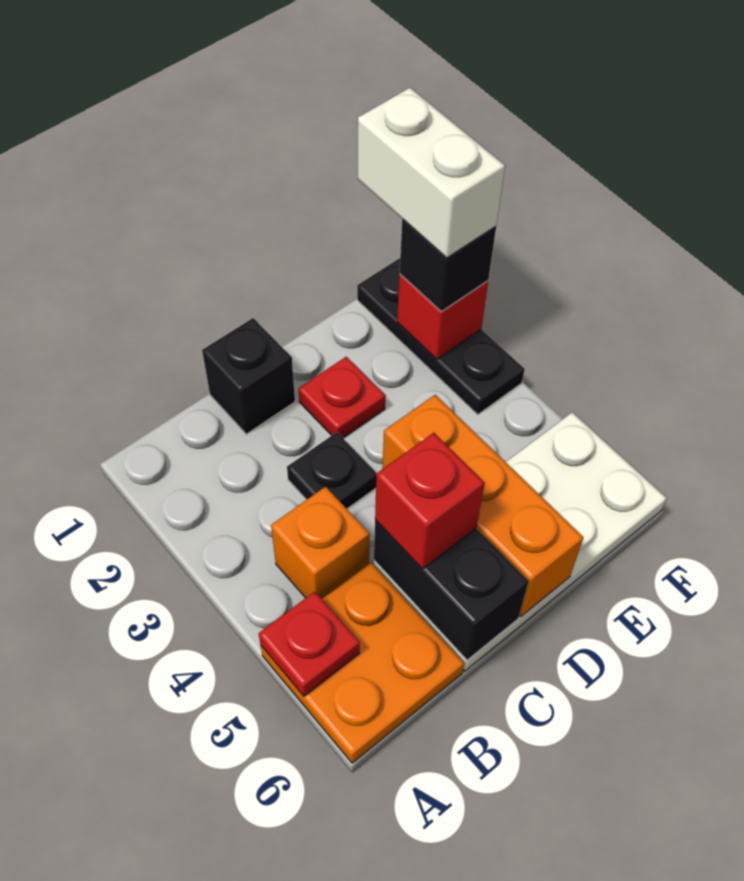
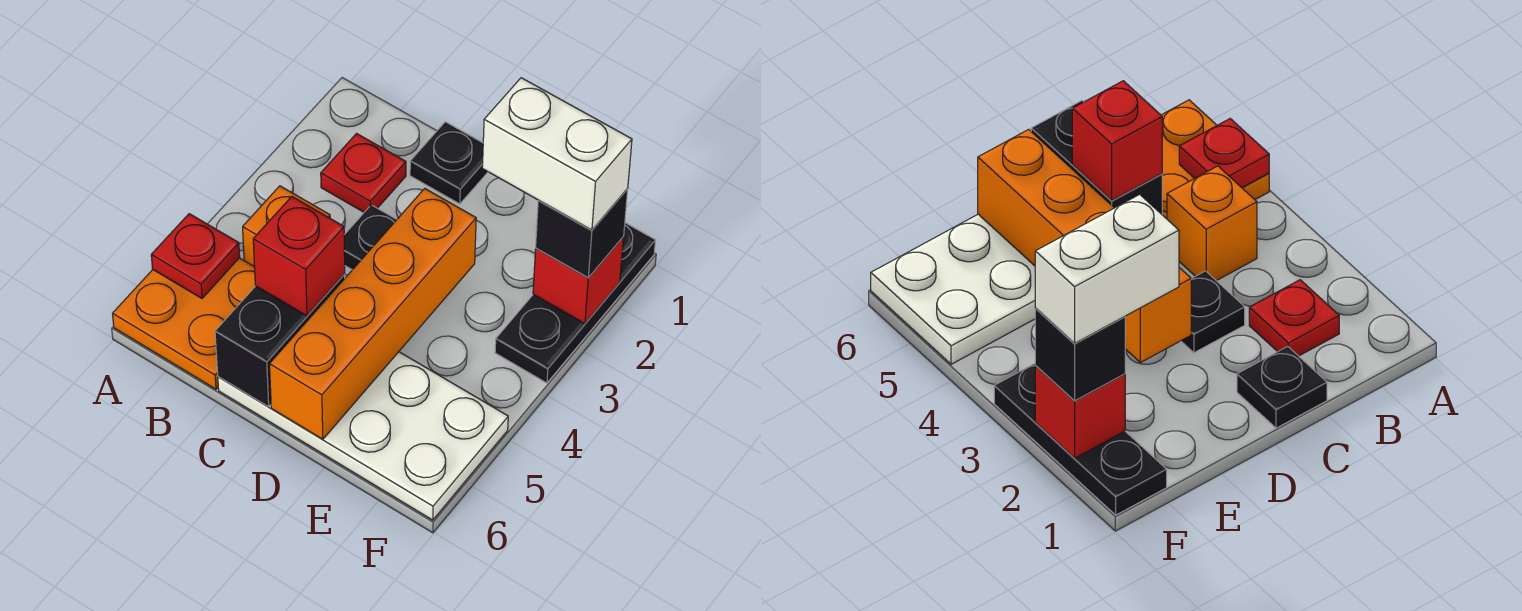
black brick C1 level 1 -> black plate C1 level 1
red plate D2 level 1 -> red plate B2 level 1
orange brick D4:D6 level 2 -> orange brick D3:D6 level 2
white brick F1:F2 level 4 -> white brick E2:F2 level 4

